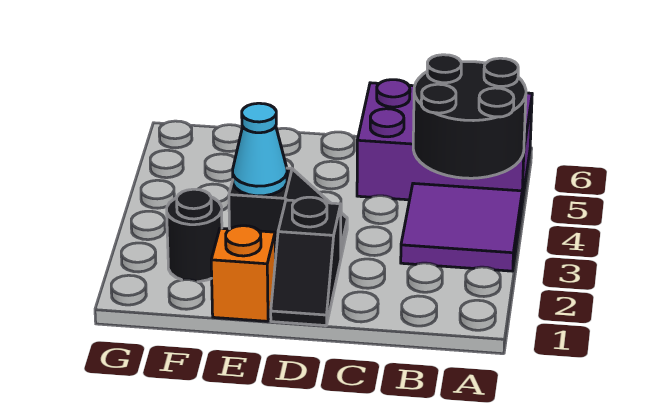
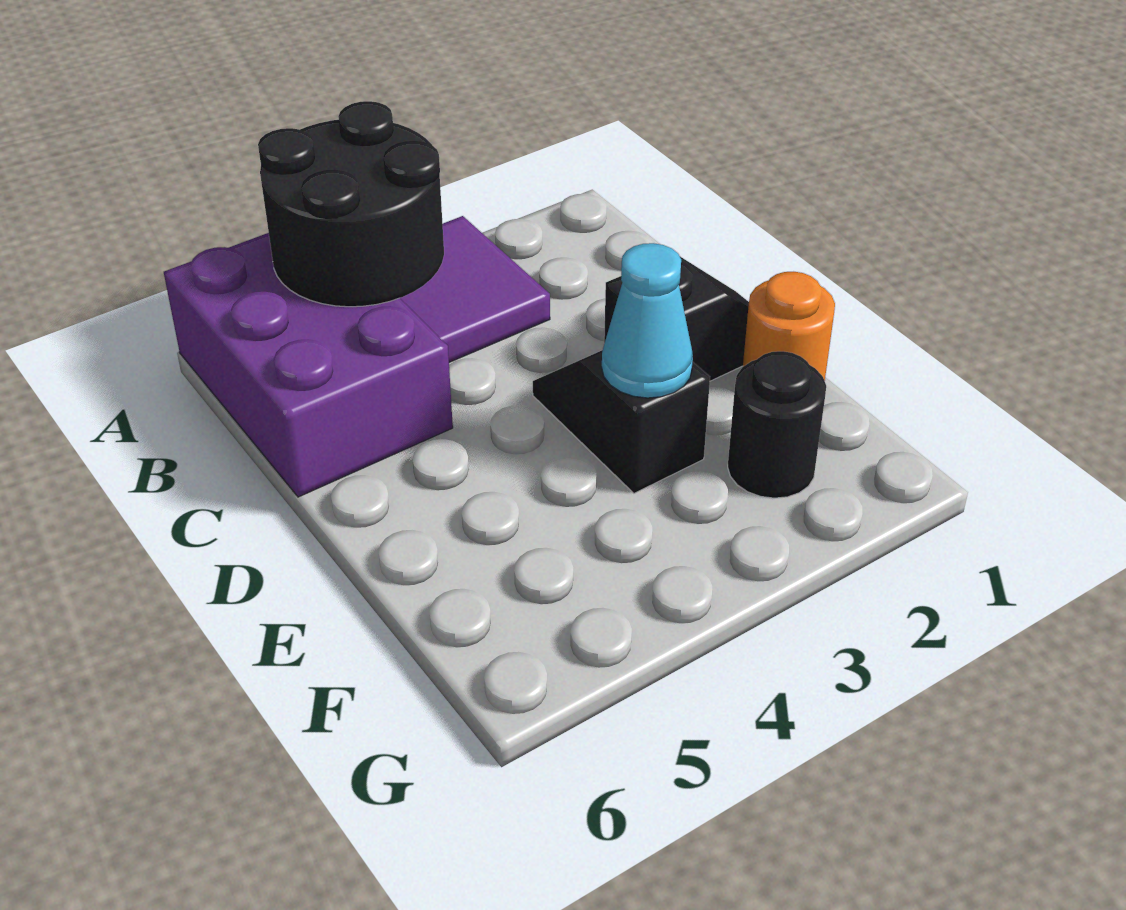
orange brick E1 level 1 -> orange round brick E1 level 1

